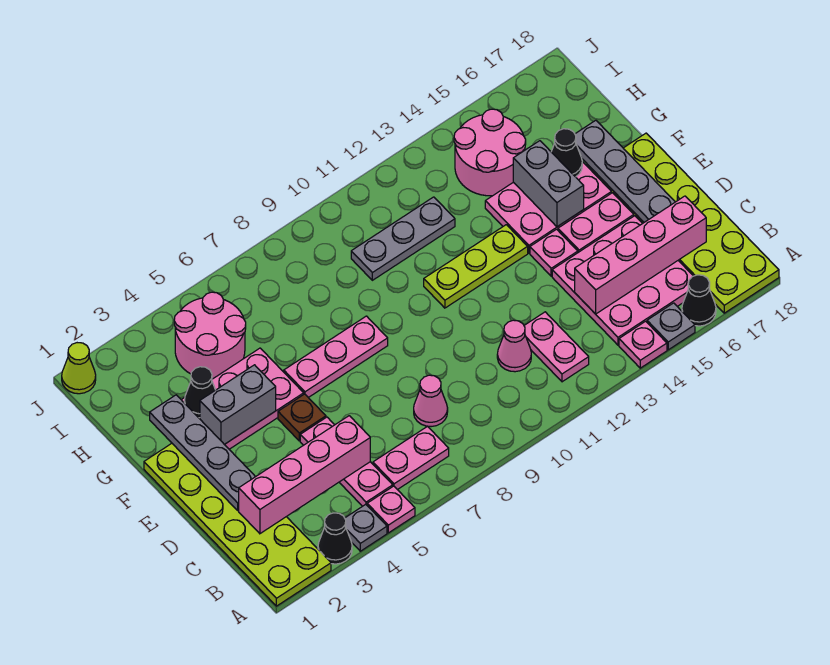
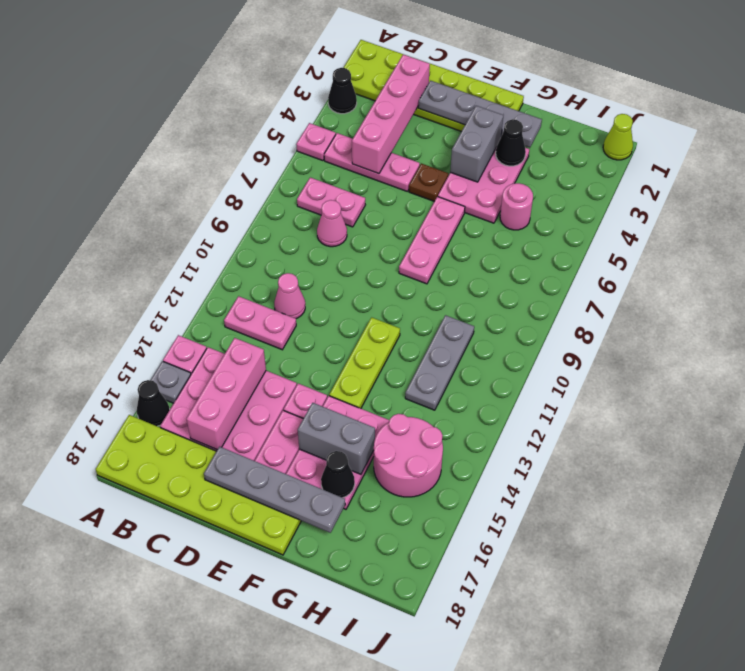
grey plate A4 level 1 -> none
pink plate B6:B7 level 1 -> pink plate B7:C7 level 1
pink brick C14:C17 level 2 -> pink brick C14:C16 level 2
pink round brick H4:I5 level 1 -> pink round brick H5 level 1

